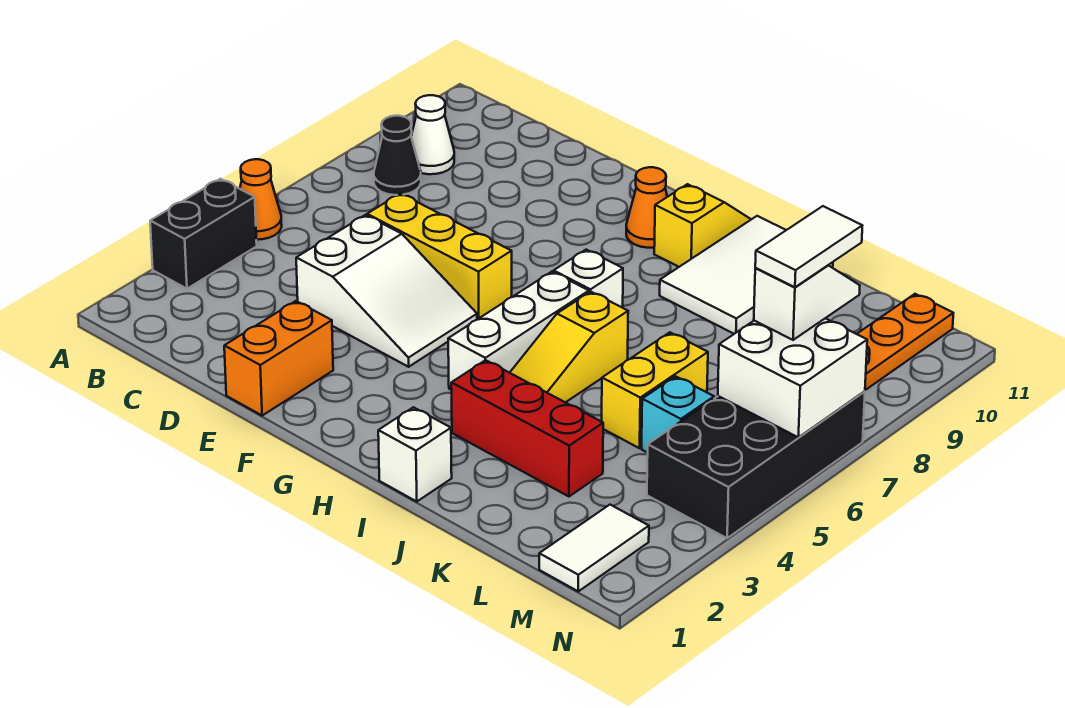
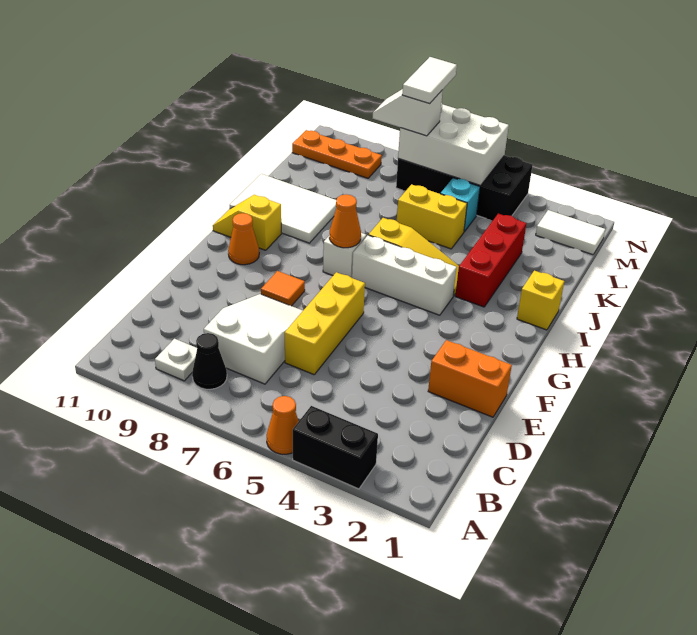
white cone B9 level 1 -> white plate B9 level 1
white slope D4:F5 level 1 top D -> white slope C7:E8 level 1 top C
none -> orange tile F8 level 1
none -> orange cone H7 level 2
white brick I1 level 1 -> yellow brick I1 level 1
white brick M6:N7 level 2 -> white brick M5:N7 level 2
white tile M7:M8 level 4 -> white tile M7:N7 level 4

